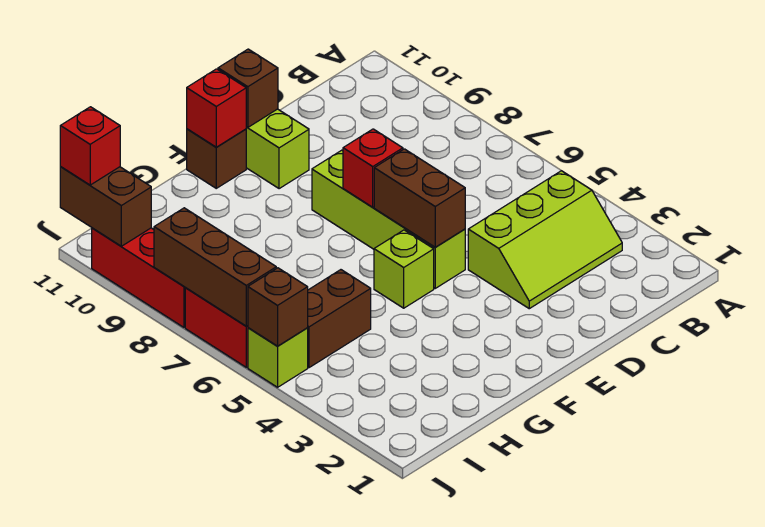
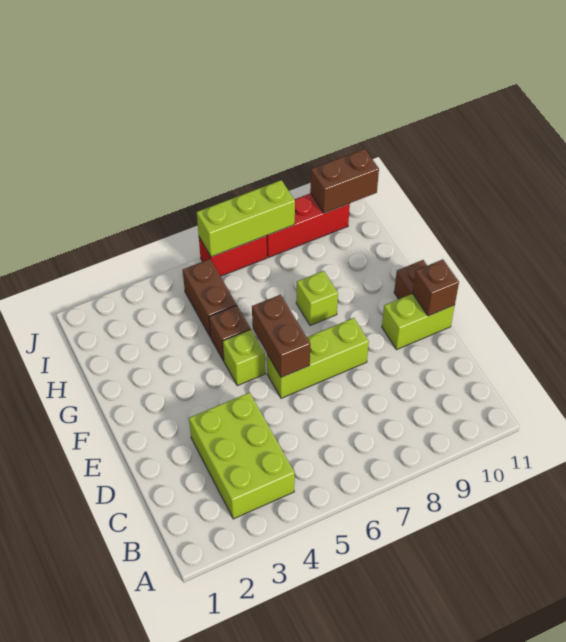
lime slope B3:D4 level 1 top 4 -> lime brick B3:D4 level 1
lime brick E5:E8 level 1 -> lime brick E6:E8 level 1
brown brick E5:E6 level 2 -> brown brick E6:F6 level 2
red brick E7 level 2 -> none
red brick F11 level 2 -> none
lime brick J5 level 1 -> lime brick G8 level 1
brown brick J5 level 2 -> brown brick G5 level 1
brown brick J6:J8 level 2 -> lime brick J6:J8 level 2
red brick J11 level 3 -> none

